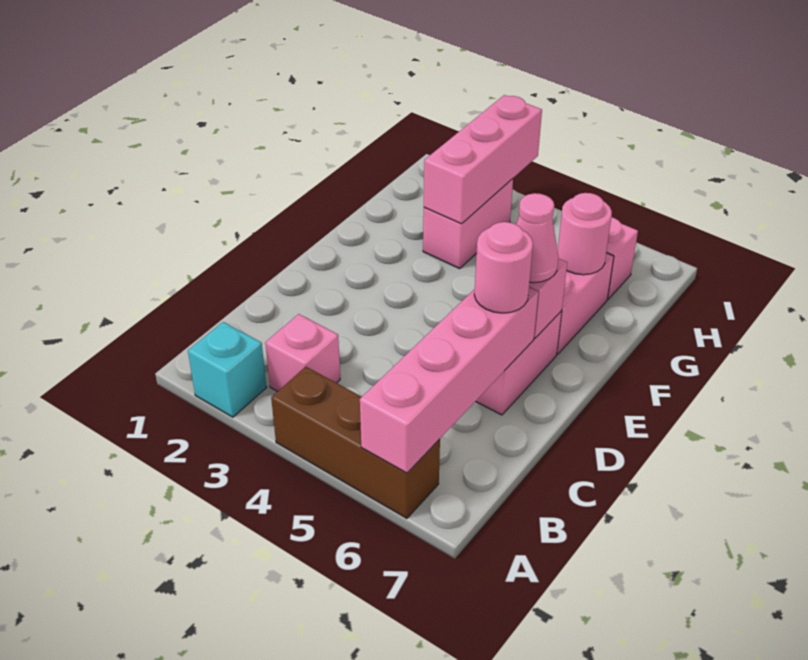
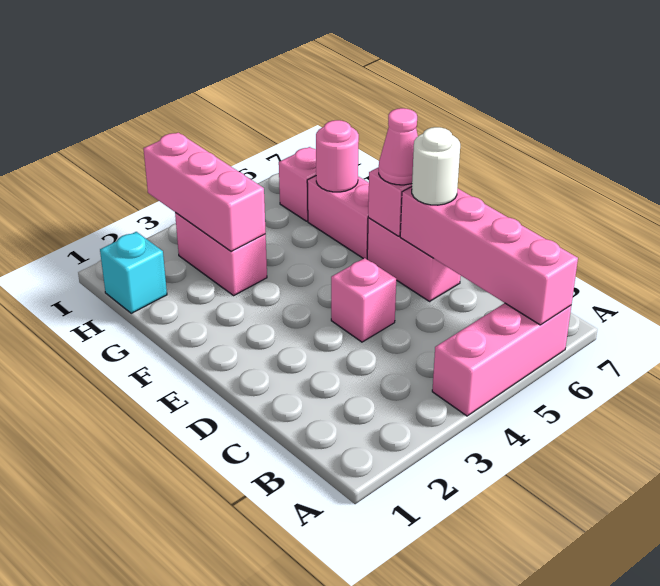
cyan brick A2 level 1 -> cyan brick H1 level 1
brown brick A4:A6 level 1 -> pink brick A4:A6 level 1
pink brick B3 level 1 -> pink brick D4 level 1
pink round brick D6 level 3 -> white round brick D6 level 3

